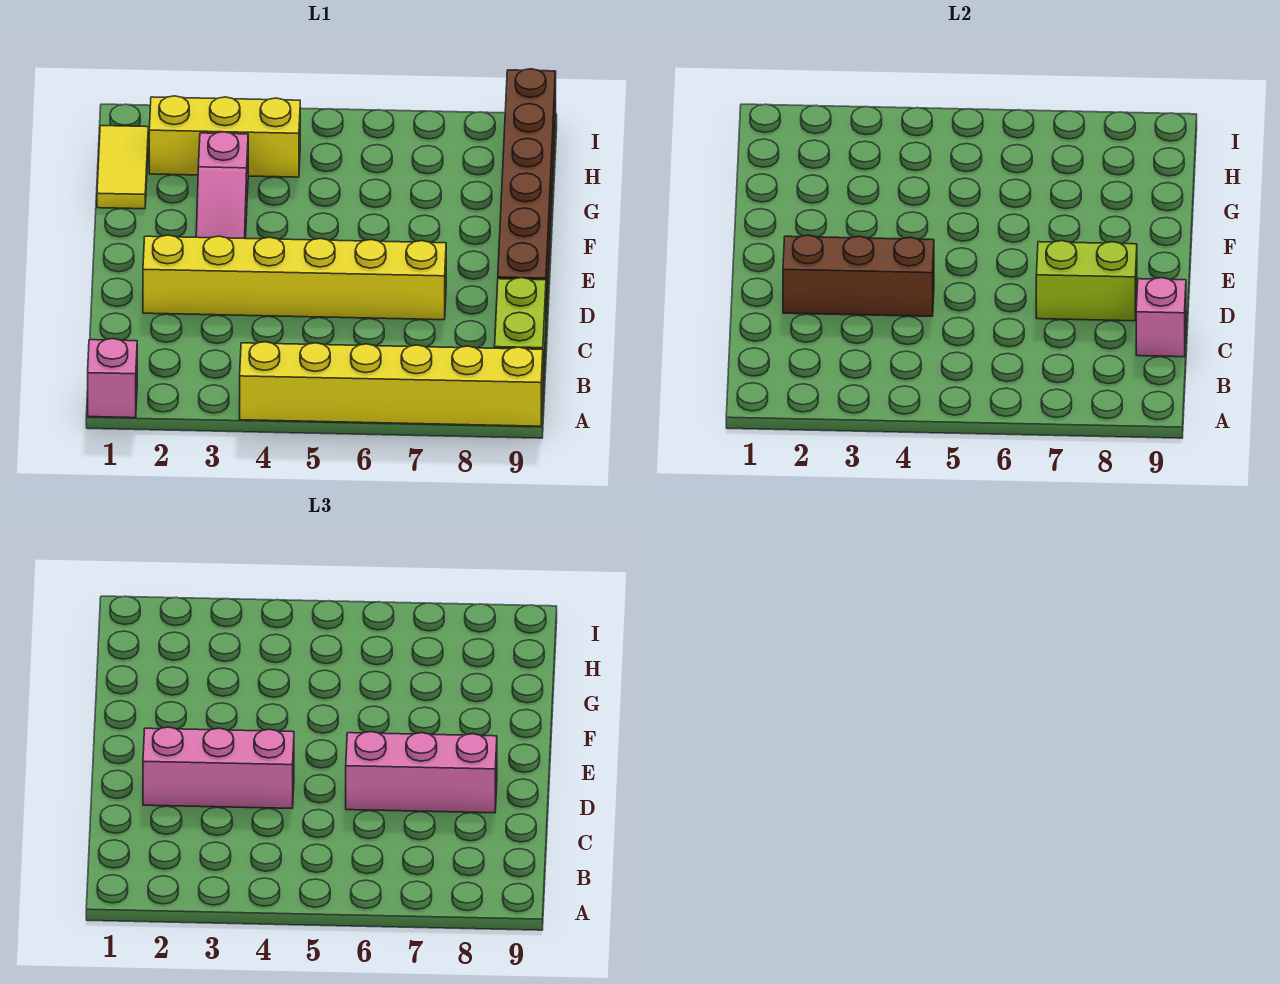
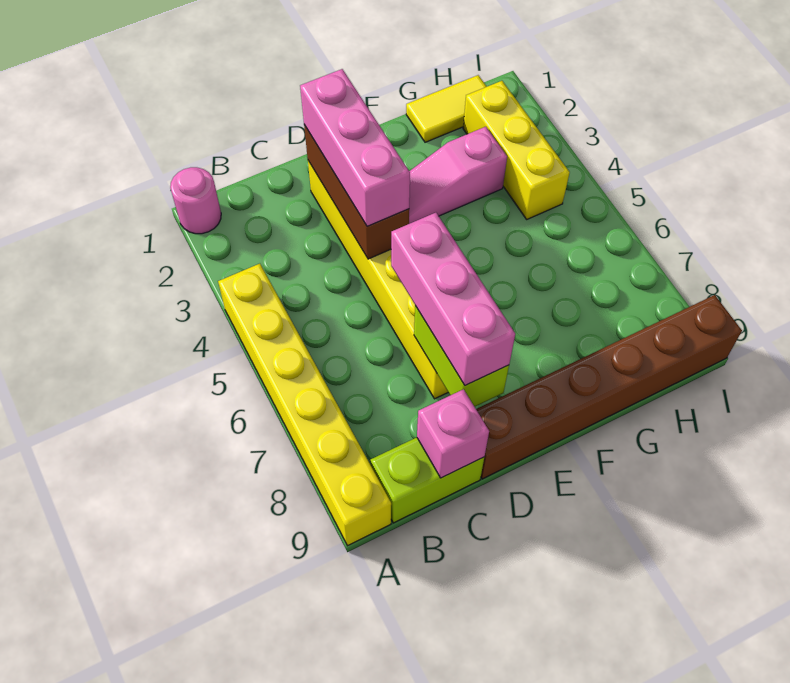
pink brick A1 level 1 -> pink round brick A1 level 1

